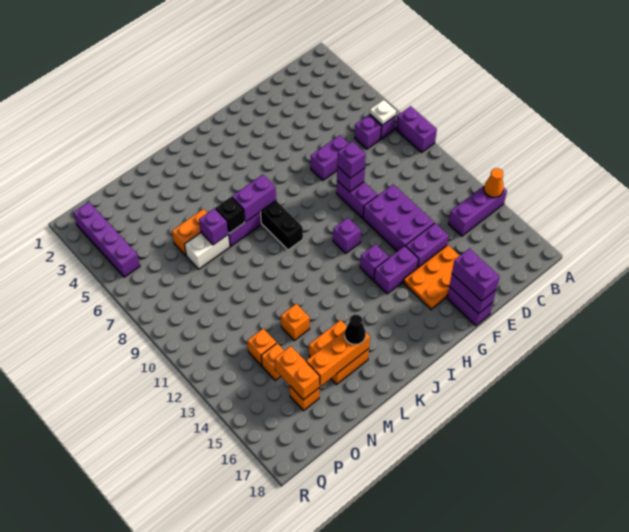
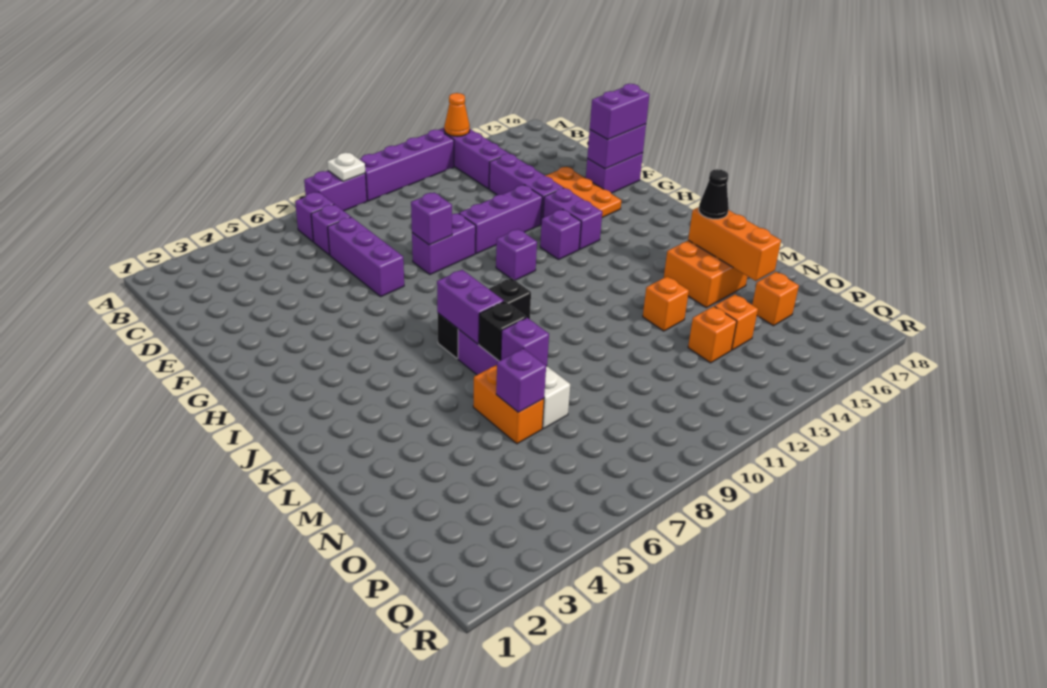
white plate B7 level 2 -> white plate A9 level 2
purple brick E7:F7 level 1 -> purple brick D7:F7 level 1
purple brick E11:F13 level 1 -> purple brick F11:F13 level 1
purple brick E14:F14 level 1 -> purple brick D14:F14 level 1
purple brick F9 level 3 -> purple brick N6 level 2
orange brick O15:O16 level 2 -> none
purple brick Q2:Q5 level 1 -> purple brick A10:A13 level 1

